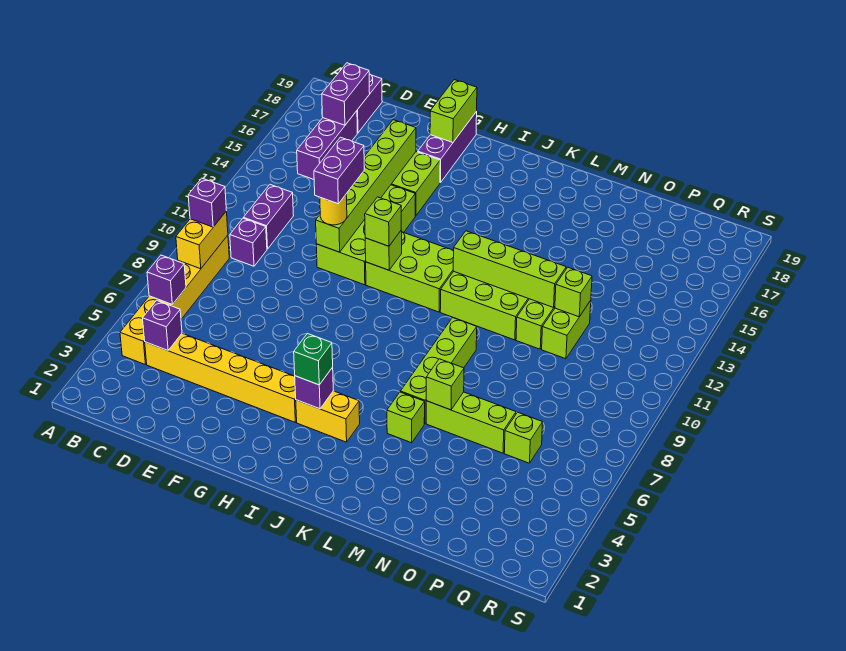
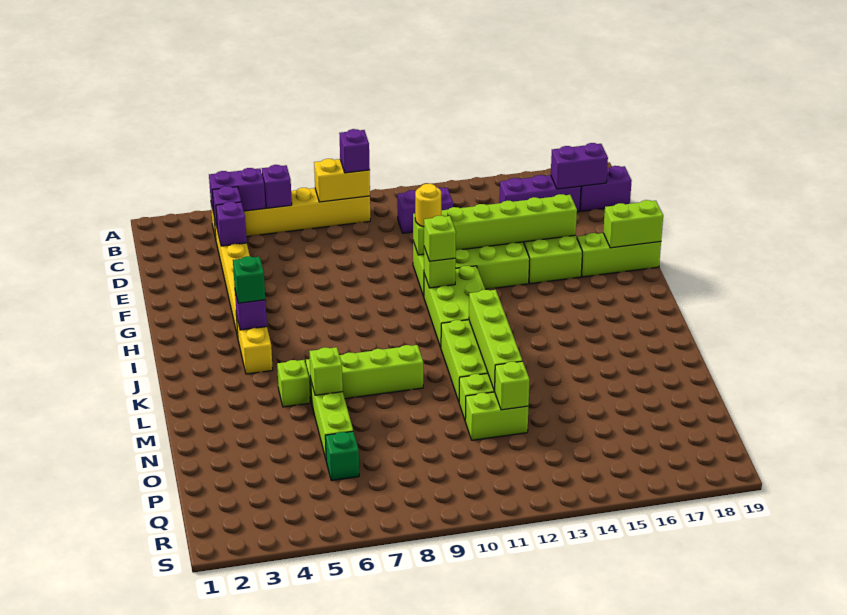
purple brick C10 level 1 -> purple brick D4 level 2
purple brick F11:F12 level 4 -> purple brick B4:B5 level 2
purple brick G17:G19 level 1 -> lime brick G17:G19 level 1
lime brick P6 level 1 -> green brick P6 level 1

